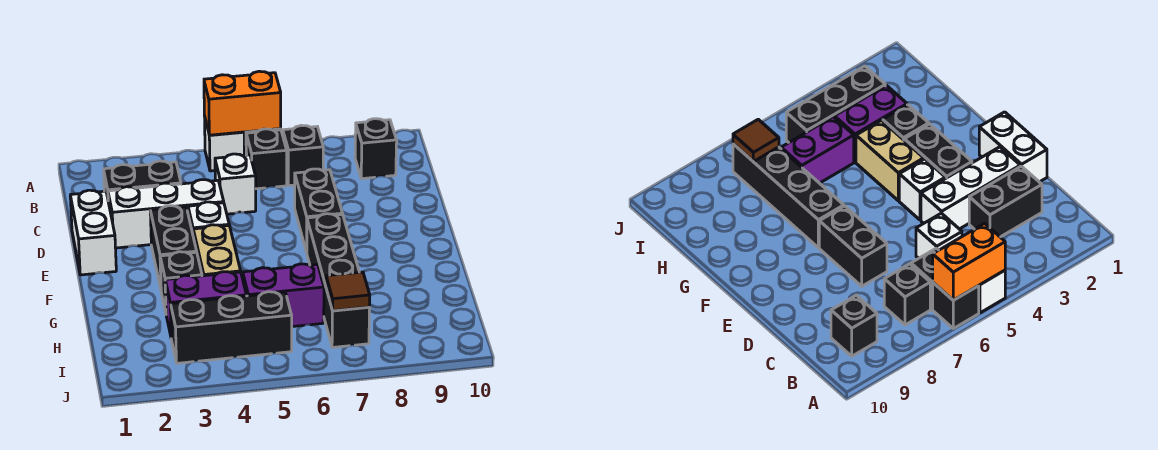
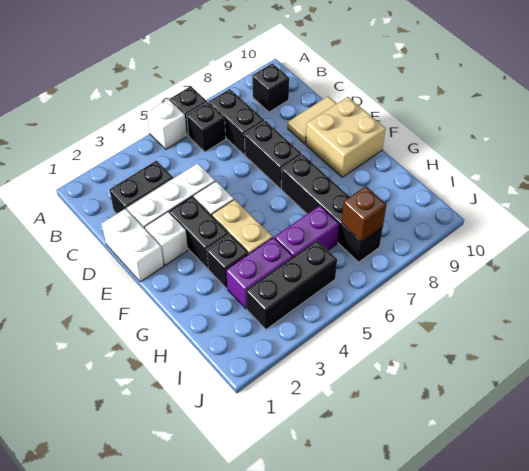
orange brick A5:A6 level 2 -> none
black brick B7 level 1 -> black brick B7:C7 level 1
white brick C5 level 1 -> white brick E2 level 1
none -> tan tile D9:D10 level 1
none -> tan brick E9:F10 level 1
brown tile I7 level 2 -> brown brick I7 level 2

